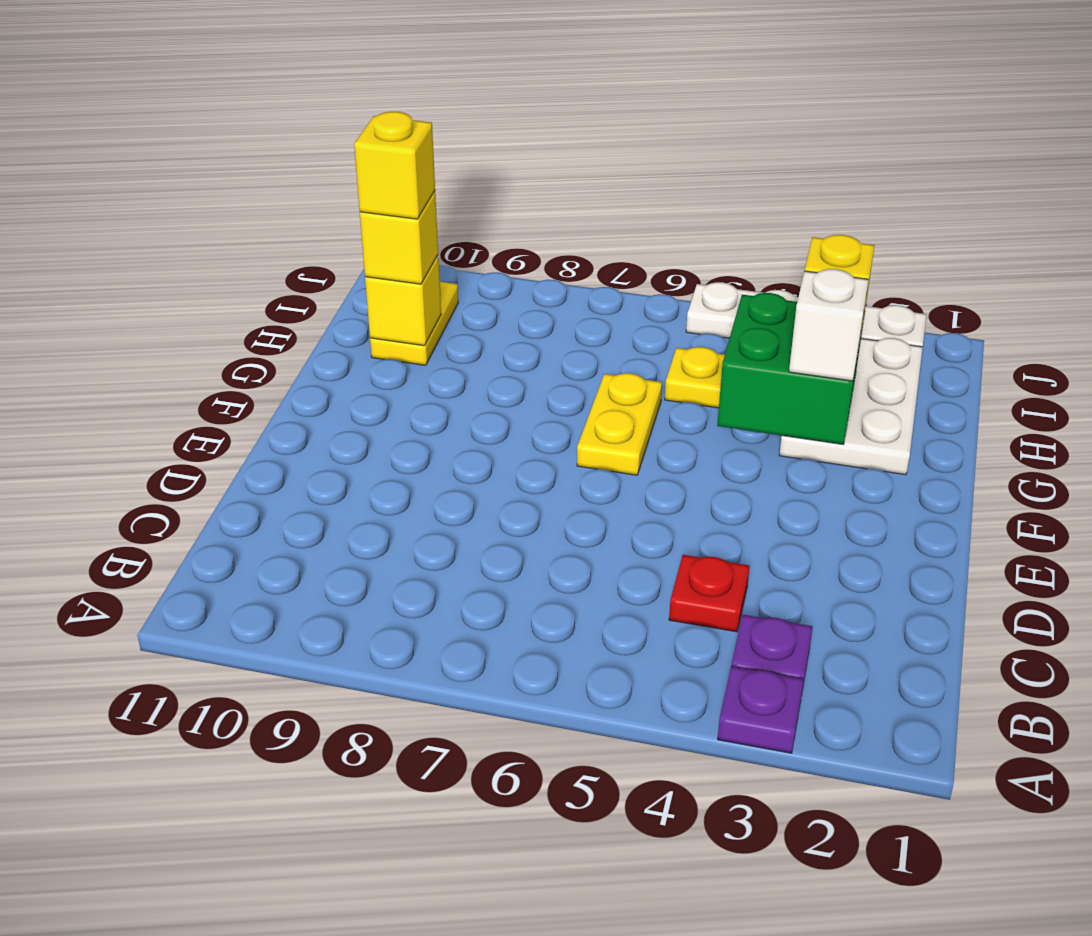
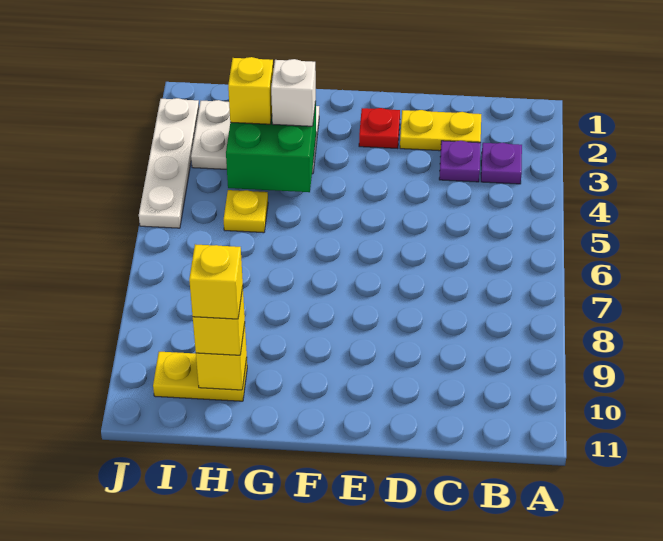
purple plate A3 level 1 -> purple plate C3 level 1
red plate C4 level 1 -> red plate E2 level 1
yellow plate F6:G6 level 1 -> yellow plate C2:D2 level 1

